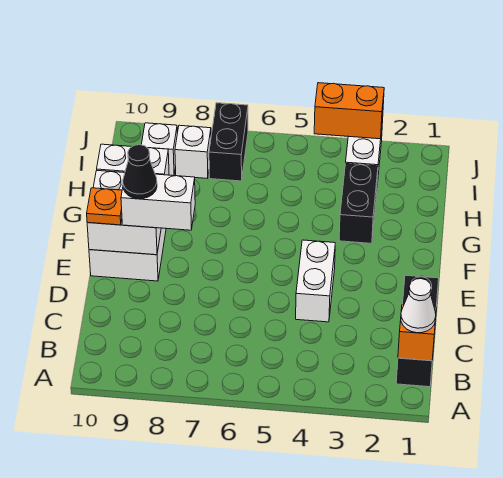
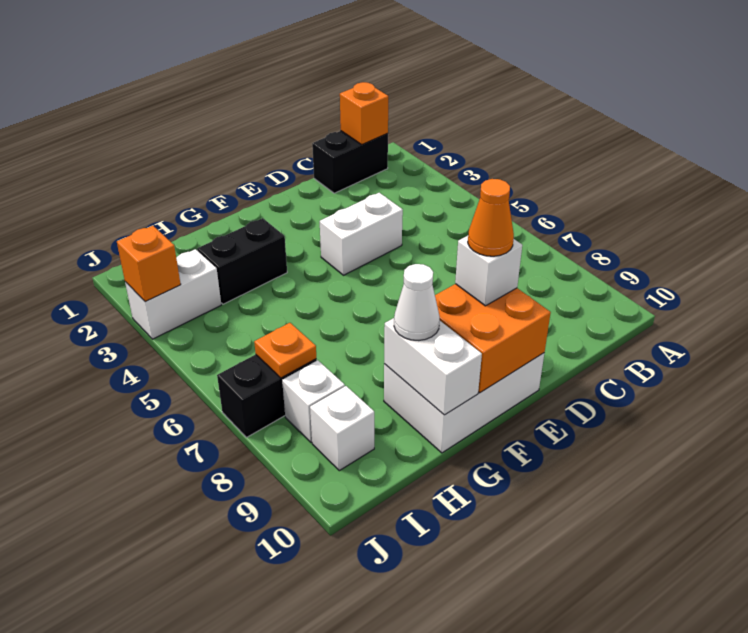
black brick B1:D1 level 1 -> black brick B1:C1 level 1
white cone B1 level 3 -> white cone G9 level 3
white brick E8:E9 level 3 -> white brick E9 level 3
white brick E9:F10 level 2 -> orange brick E9:F10 level 2
black cone E9 level 4 -> orange cone E9 level 4
orange plate E10 level 3 -> orange plate I7 level 2
orange brick J3:J4 level 2 -> orange brick J3 level 2

